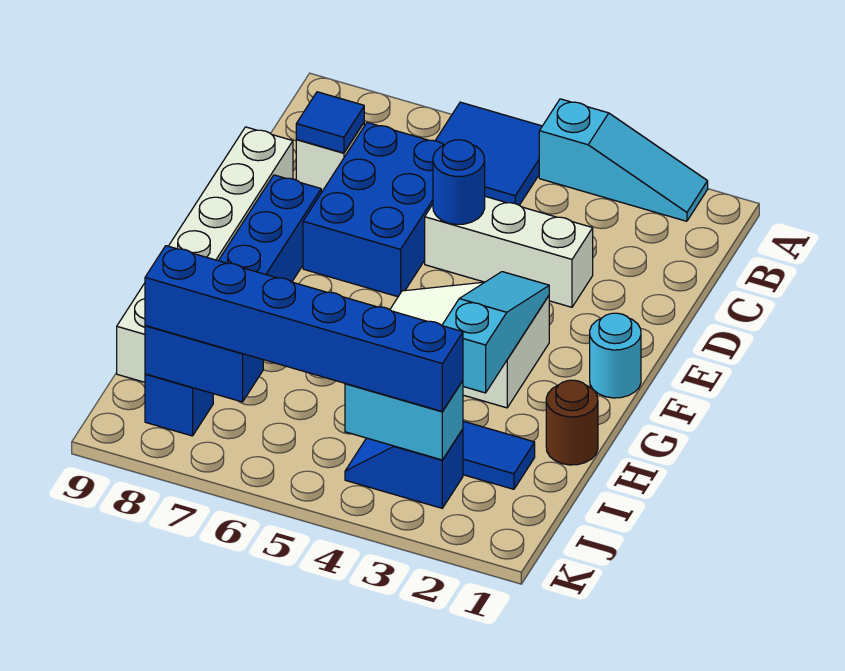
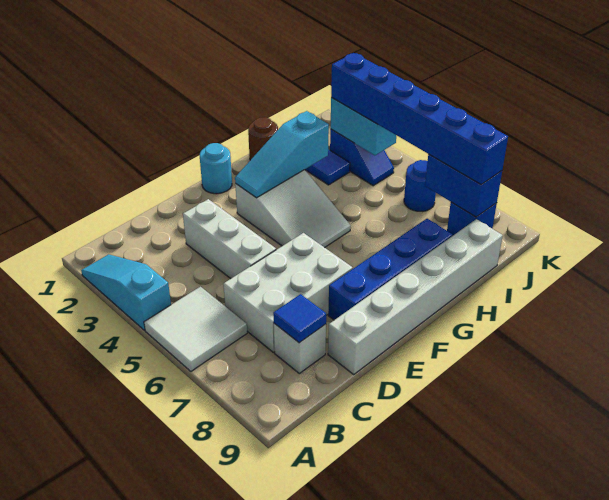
blue tile A5:B6 level 1 -> white tile A5:B6 level 1
blue brick C6:E7 level 1 -> white brick C6:E7 level 1
blue round brick D5 level 2 -> blue round brick J6 level 1

